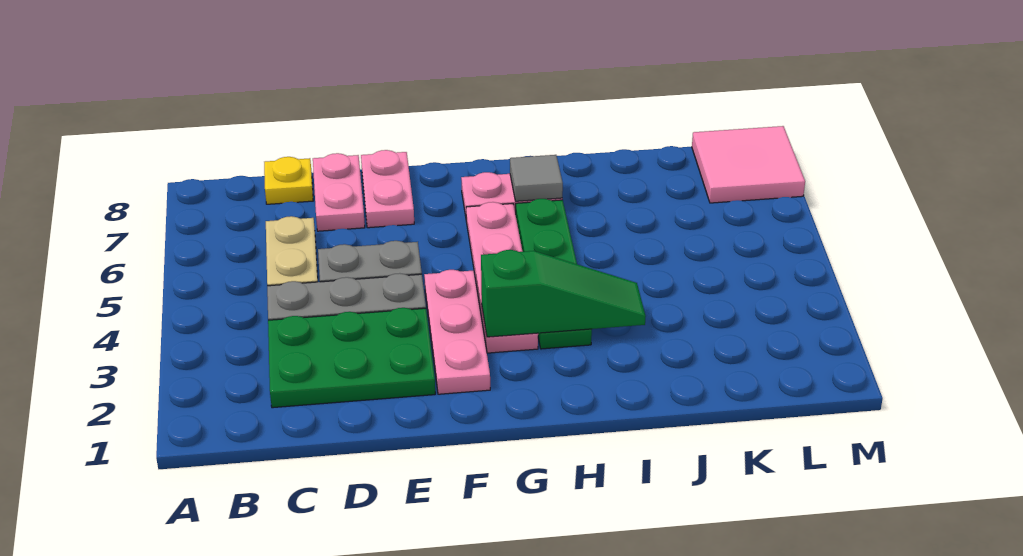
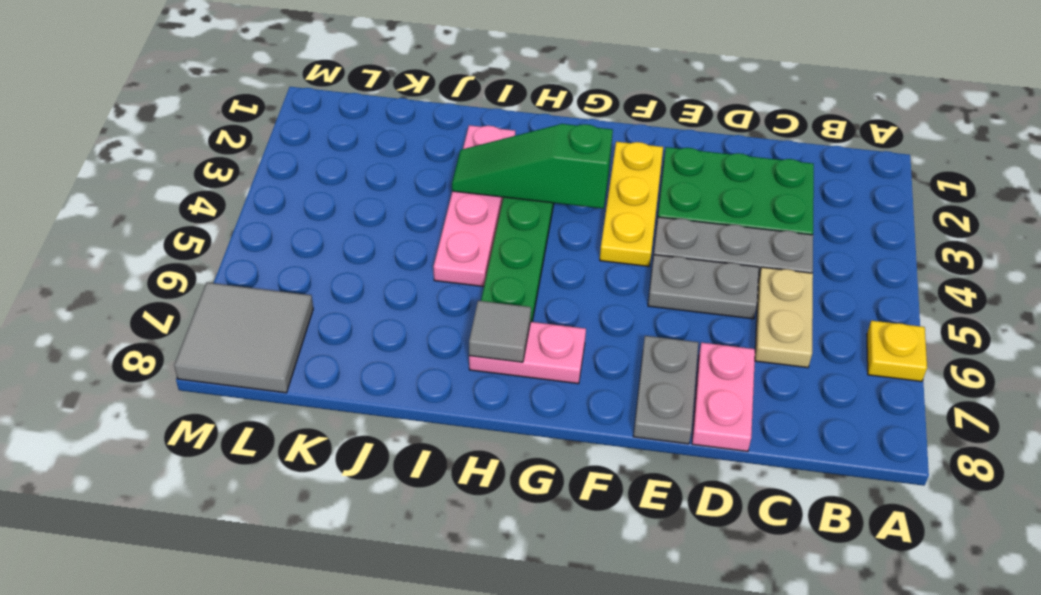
yellow plate C8 level 1 -> yellow plate A6 level 1
pink plate E7:E8 level 1 -> grey plate E7:E8 level 1
pink plate F2:F4 level 1 -> yellow plate F2:F4 level 1
pink plate G3:G6 level 1 -> pink plate I2:I5 level 1
pink tile L7:M8 level 1 -> grey tile L7:M8 level 1

